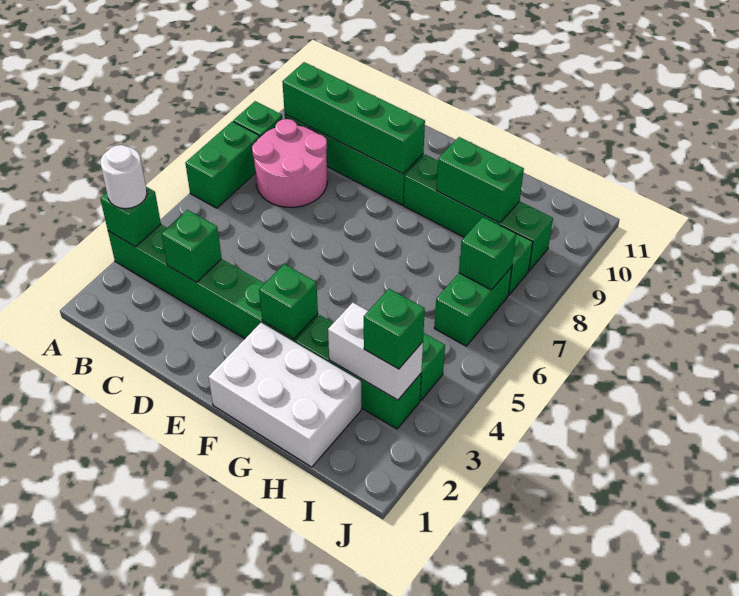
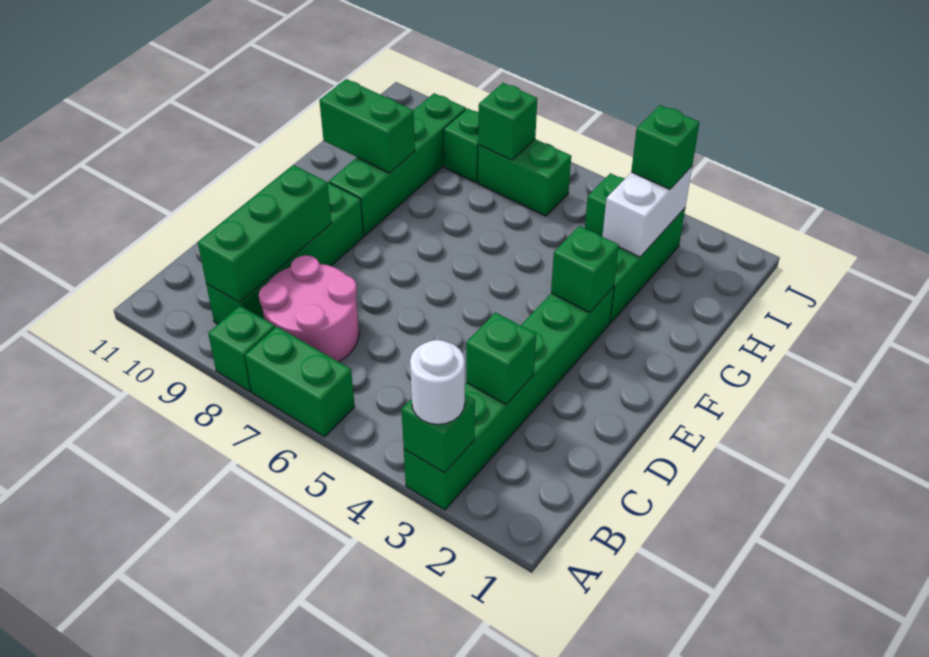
green brick B9:E9 level 2 -> green brick B9:D9 level 2
white brick F1:H2 level 1 -> none
green brick G9:H9 level 2 -> green brick G9:G10 level 2

